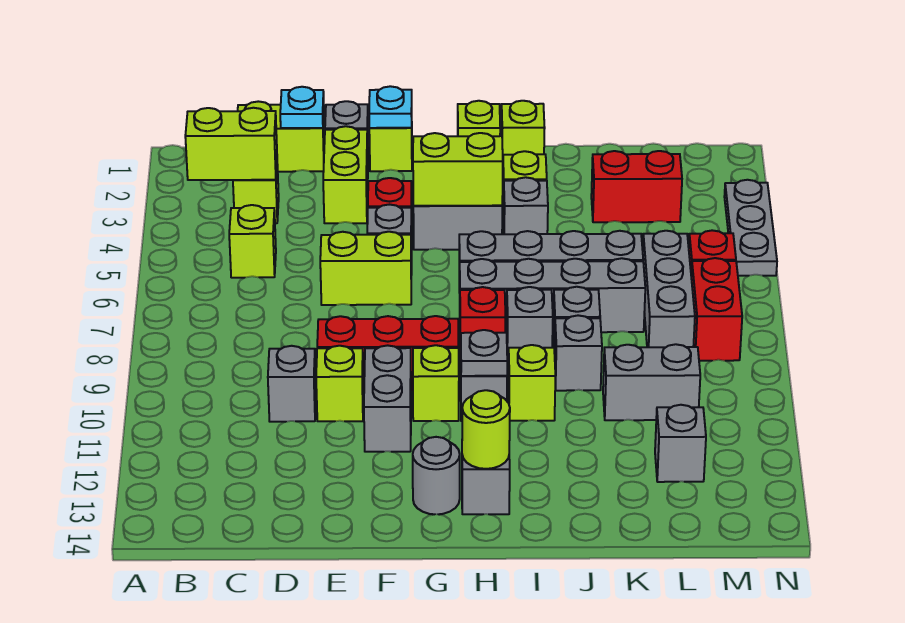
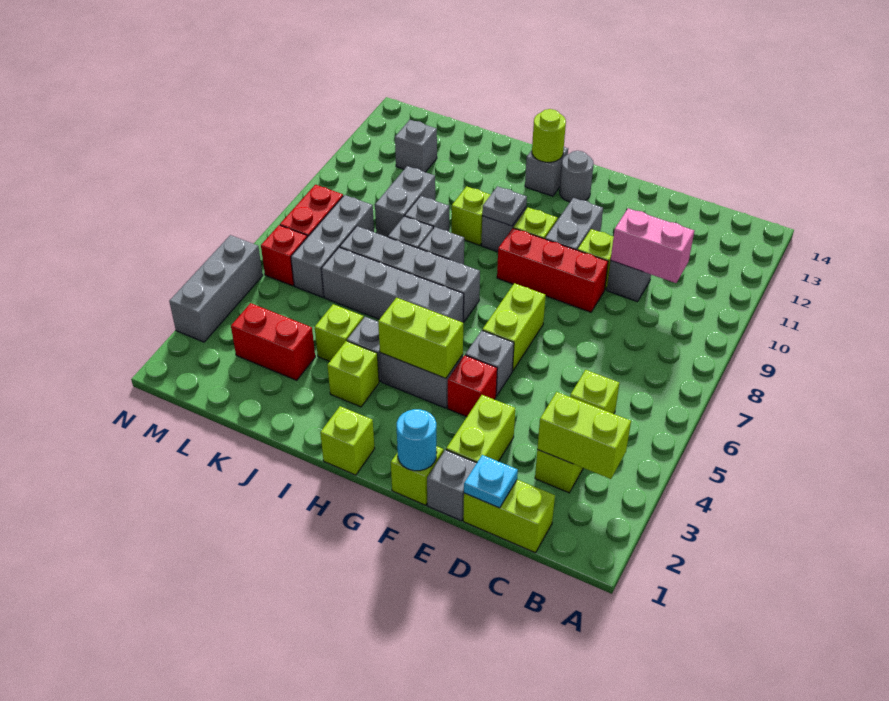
none -> pink brick C10:D10 level 2
lime brick E6:F6 level 1 -> lime brick F6:F7 level 1
cyan plate F1 level 2 -> cyan round brick F1 level 2
red brick H8 level 1 -> none
lime brick I1 level 1 -> lime brick J4 level 1
grey brick K10:L10 level 1 -> grey brick K9:K10 level 1
grey plate N3:N5 level 1 -> grey brick N3:N5 level 1

